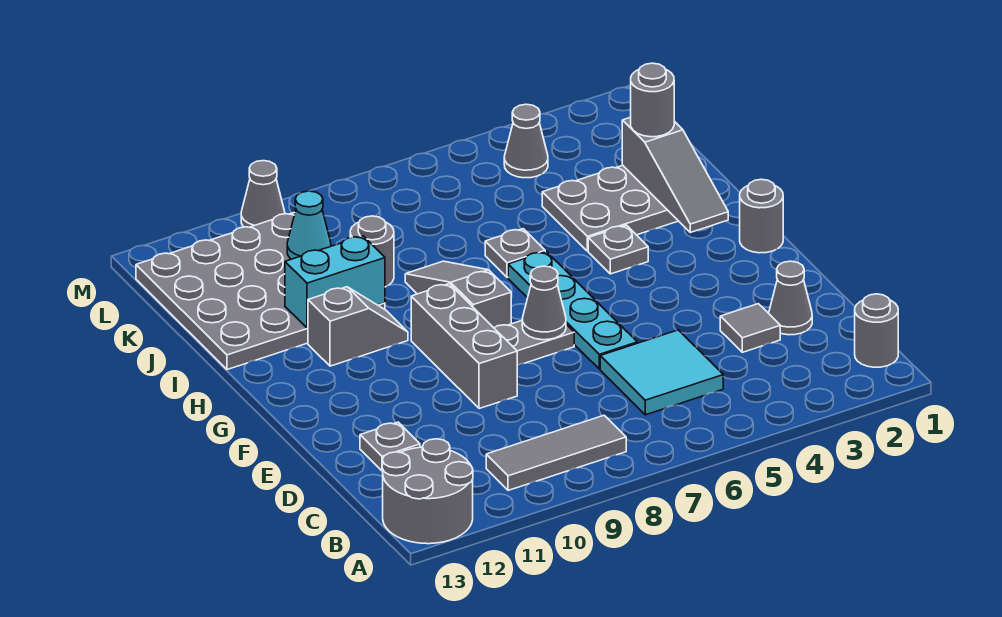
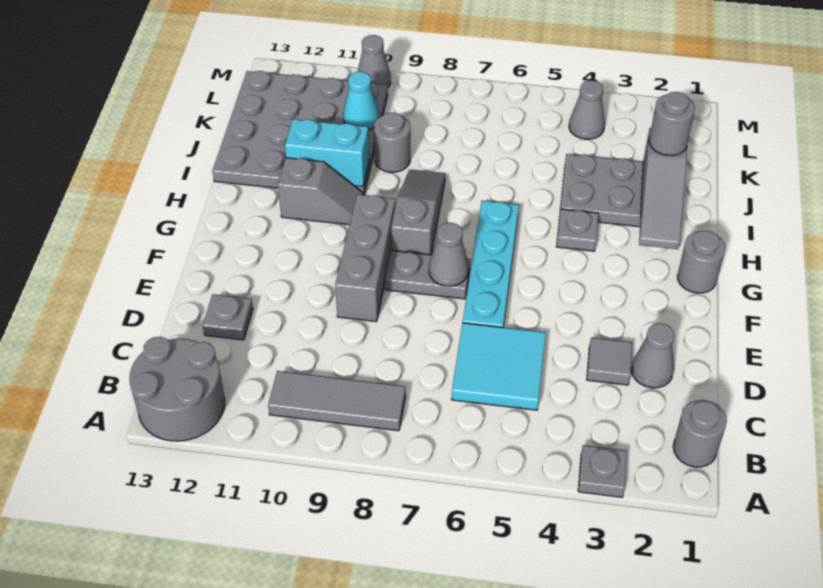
grey plate I6 level 1 -> grey plate A3 level 1

